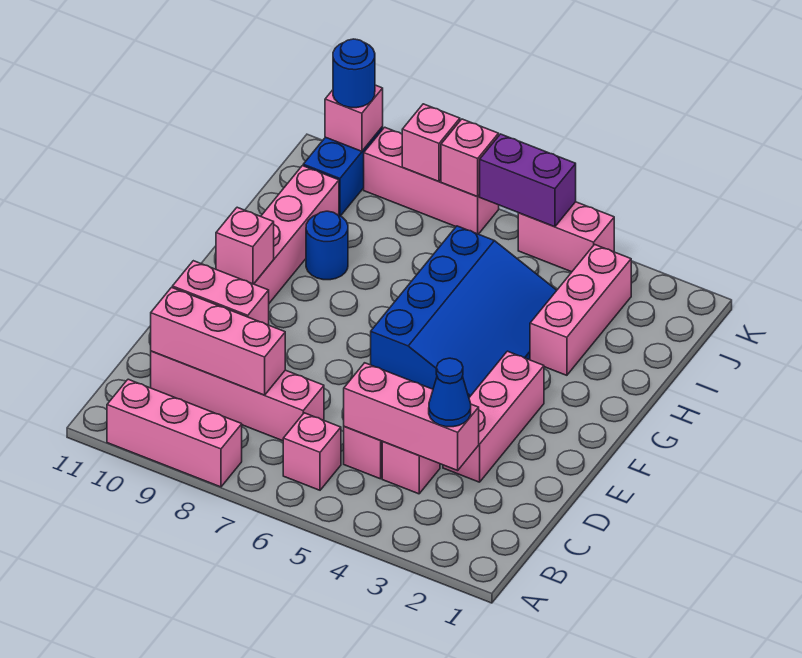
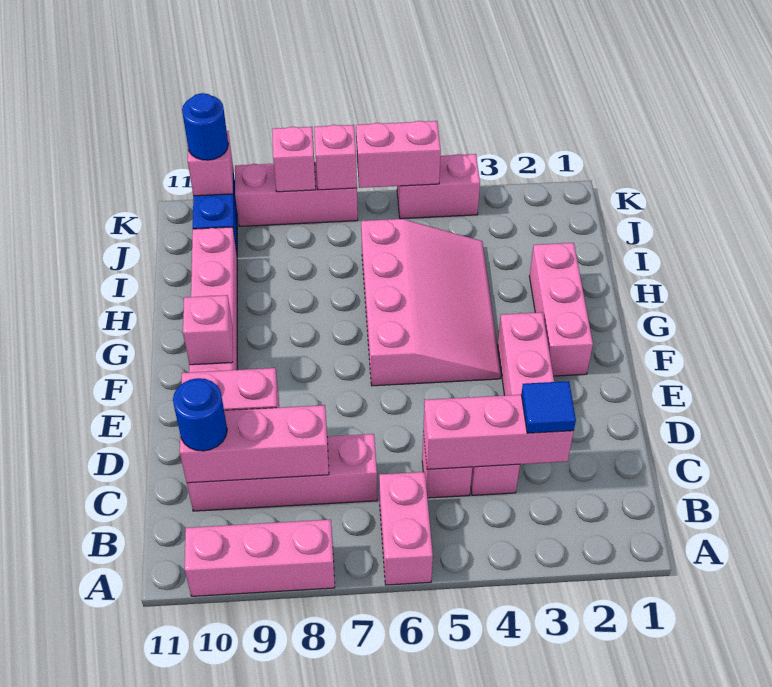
pink brick B6 level 1 -> pink brick A6:B6 level 1
blue cone C3 level 3 -> blue tile C3 level 3
blue slope F4:I6 level 1 top 6 -> pink slope F4:I6 level 1 top 6
pink brick H3:J3 level 1 -> pink brick F2:H2 level 1
blue round brick H9 level 1 -> blue round brick C10 level 3
purple brick K5:K6 level 2 -> pink brick K5:K6 level 2

